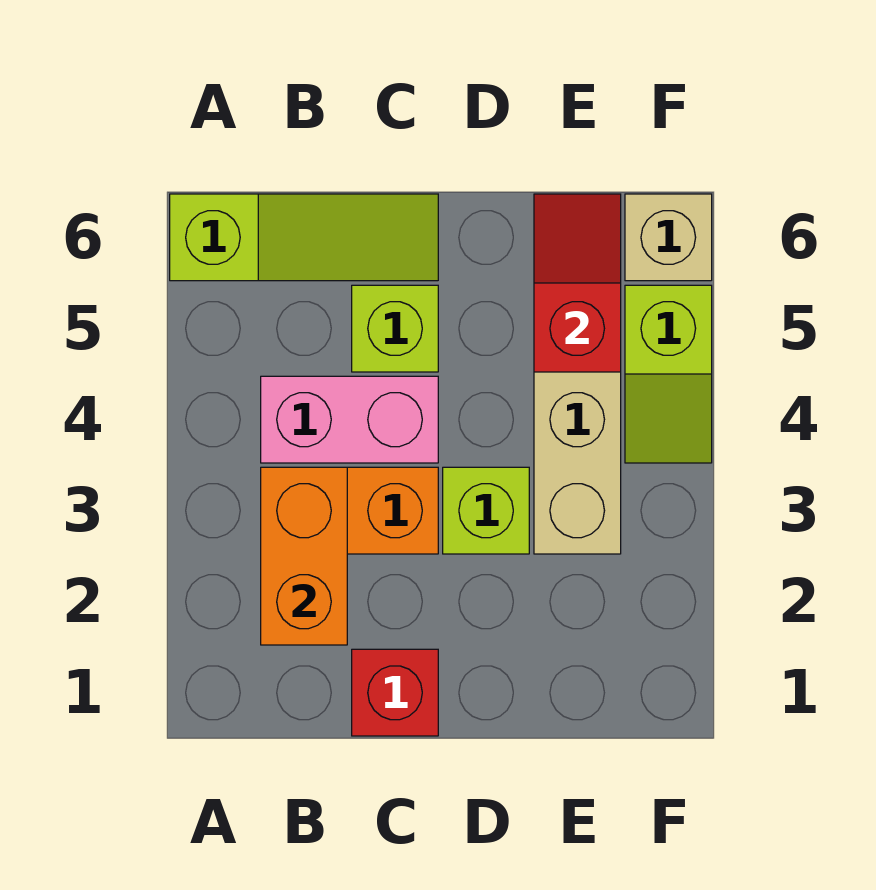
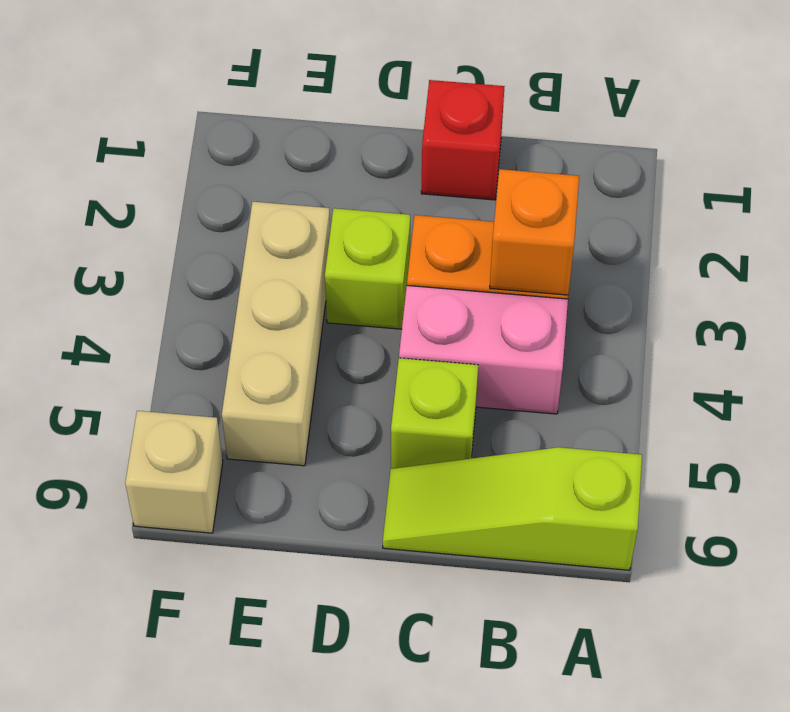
orange brick B2:B3 level 2 -> orange brick B3 level 2
red slope E5:E6 level 2 top 5 -> none
lime slope F4:F5 level 1 top 5 -> none

